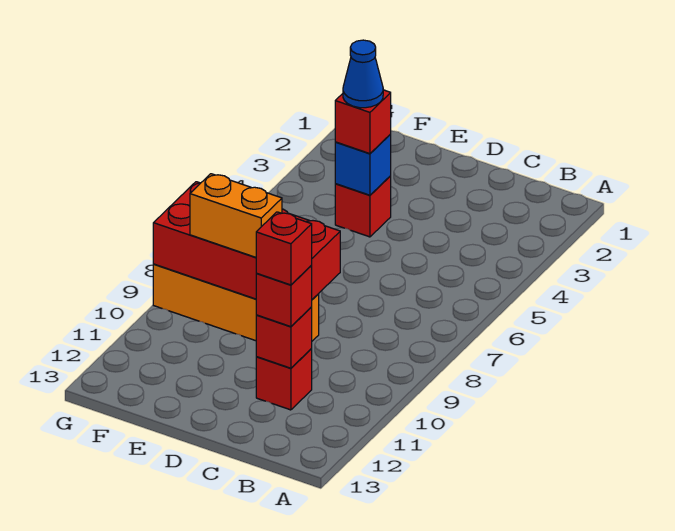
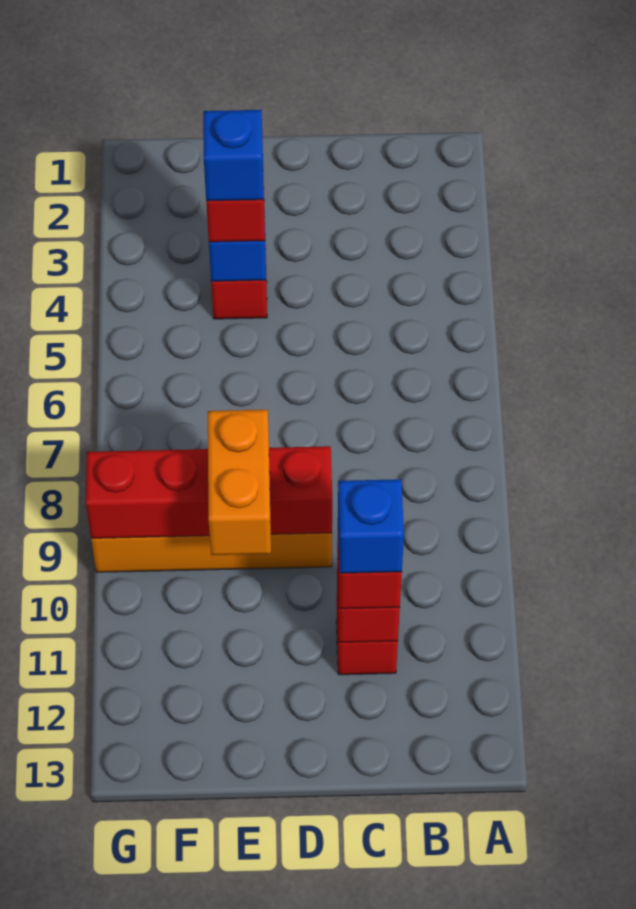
red brick C11 level 4 -> blue brick C11 level 4
red brick D8:G9 level 2 -> red brick D9:G9 level 2
blue cone E4 level 4 -> blue brick E4 level 4
orange brick E9:F9 level 3 -> orange brick E9:E10 level 3

